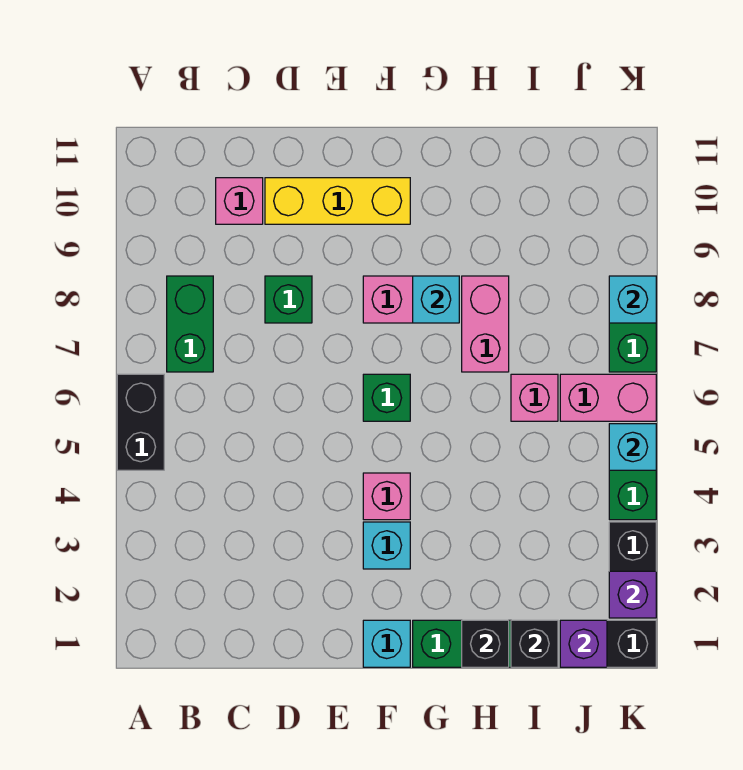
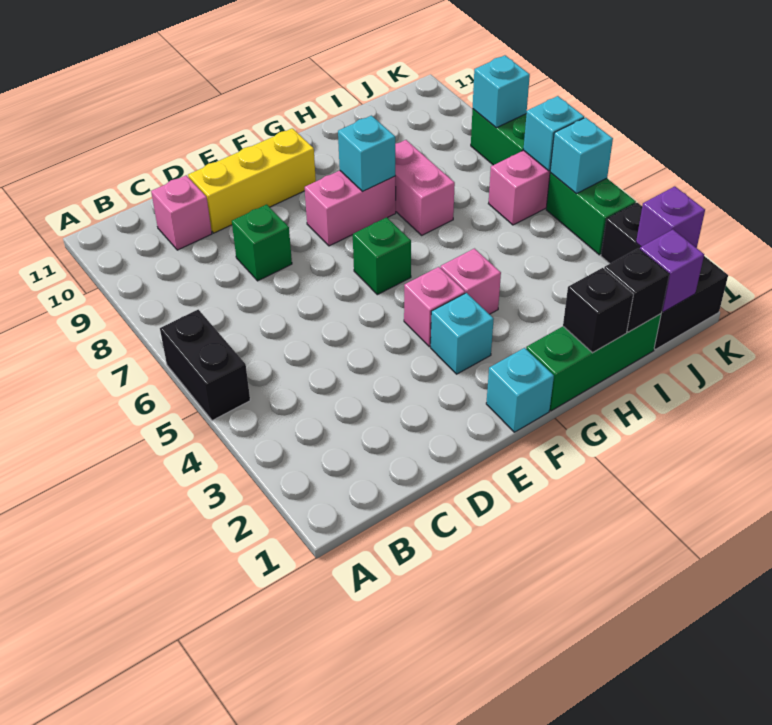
green brick B7:B8 level 1 -> none
pink brick I6 level 1 -> pink brick G4 level 1
none -> cyan brick K6 level 2

